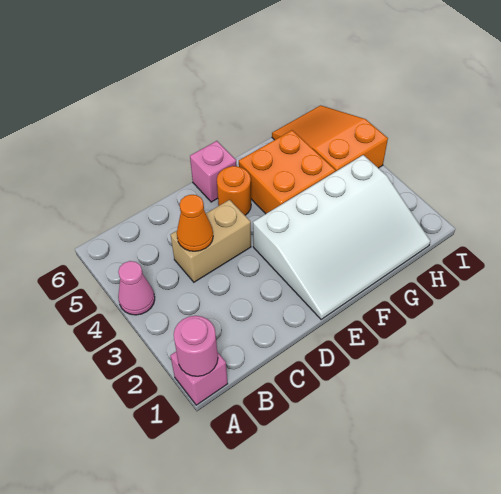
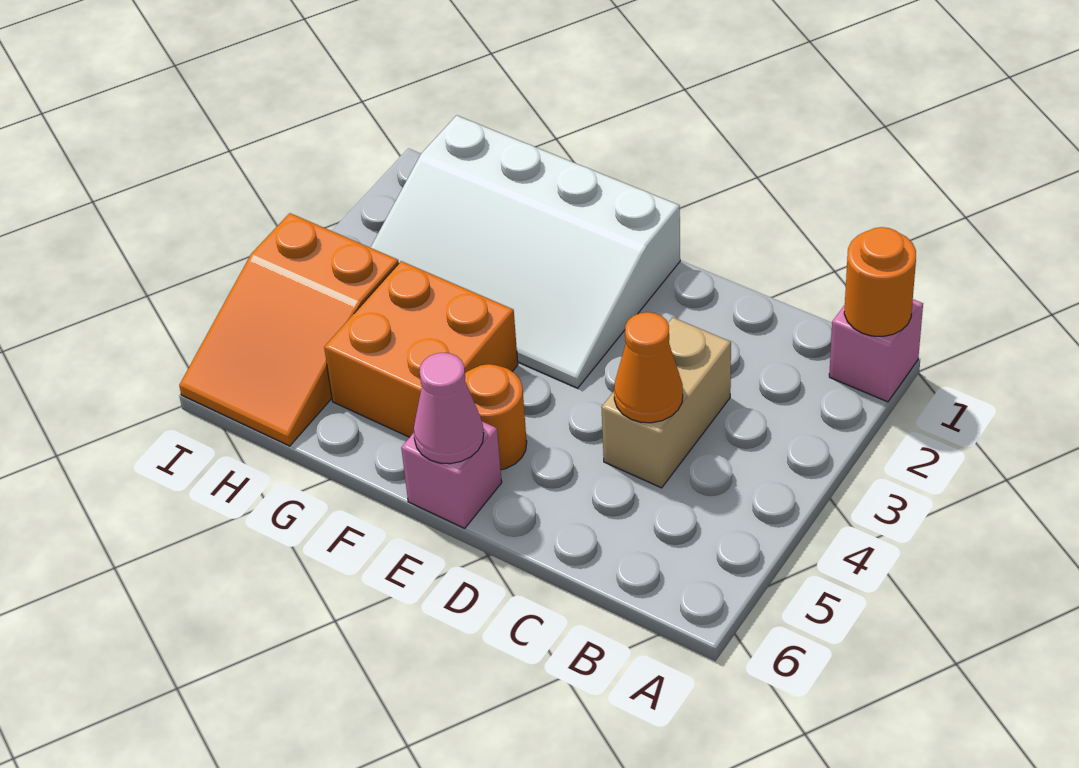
pink round brick A1 level 2 -> orange round brick A1 level 2
pink cone A4 level 1 -> pink cone E6 level 2
tan brick C4:D4 level 1 -> tan brick C3:C4 level 1
white slope E1:H3 level 1 top 3 -> white slope E1:H3 level 1 top 1

